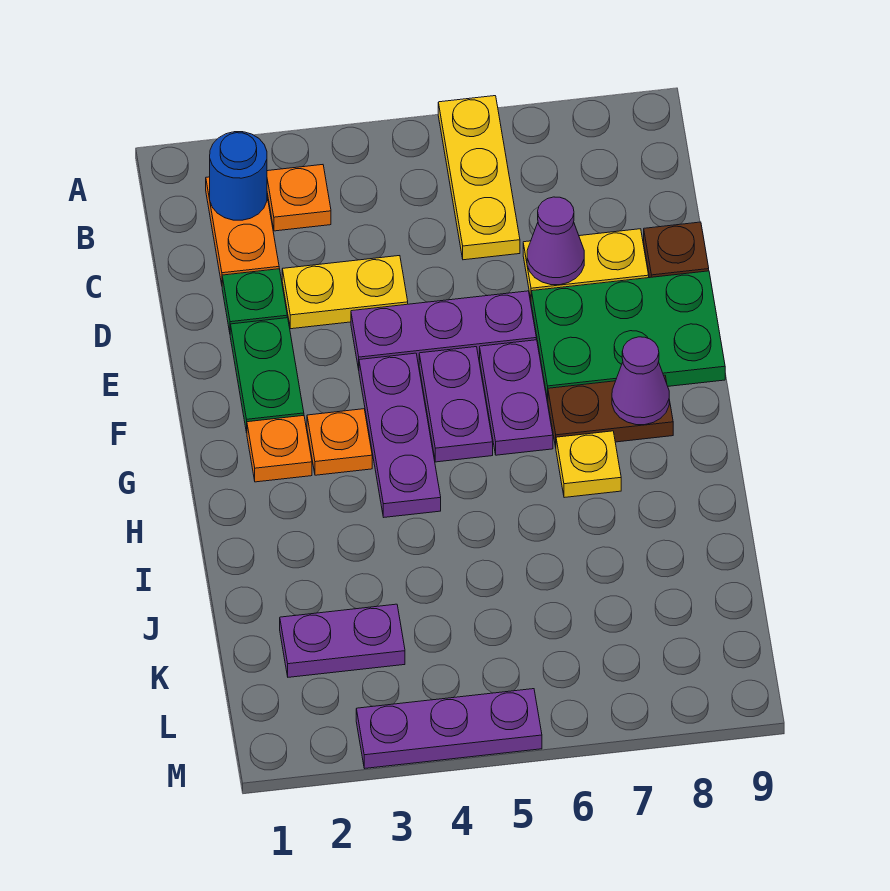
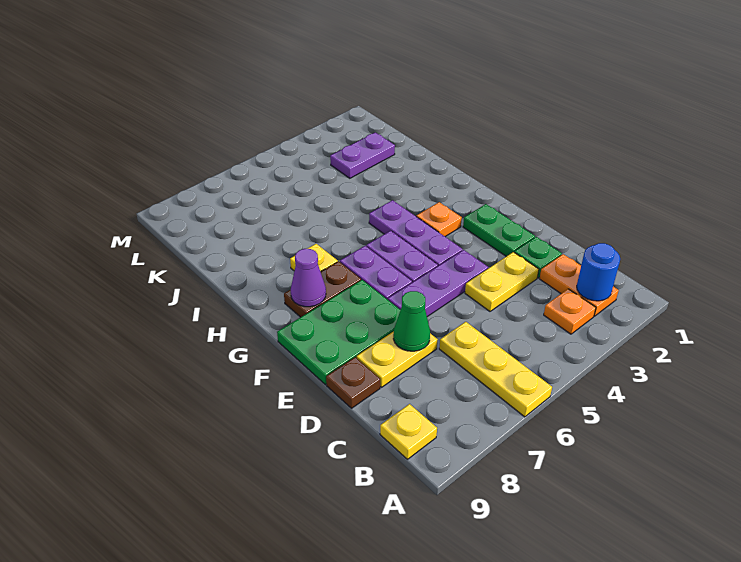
none -> yellow plate B9 level 1
purple cone D7 level 2 -> green cone D7 level 2
orange plate G2 level 1 -> none
purple plate M3:M5 level 1 -> none

